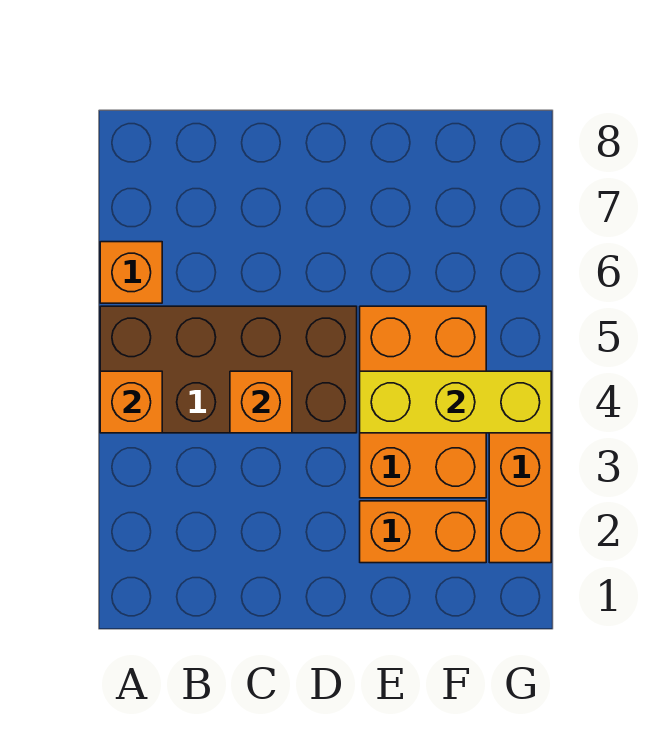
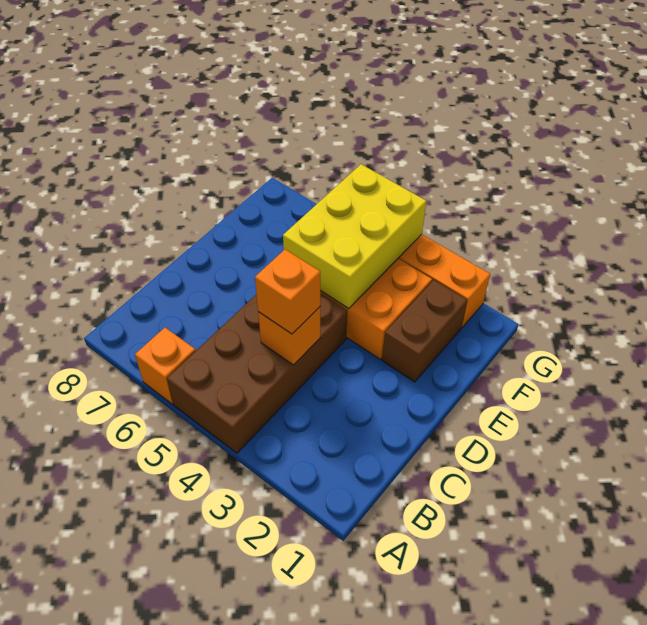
orange brick A4 level 2 -> orange brick C4 level 3
orange brick E2:F2 level 1 -> brown brick E2:F2 level 1
yellow brick E4:G4 level 2 -> yellow brick E4:G5 level 2

